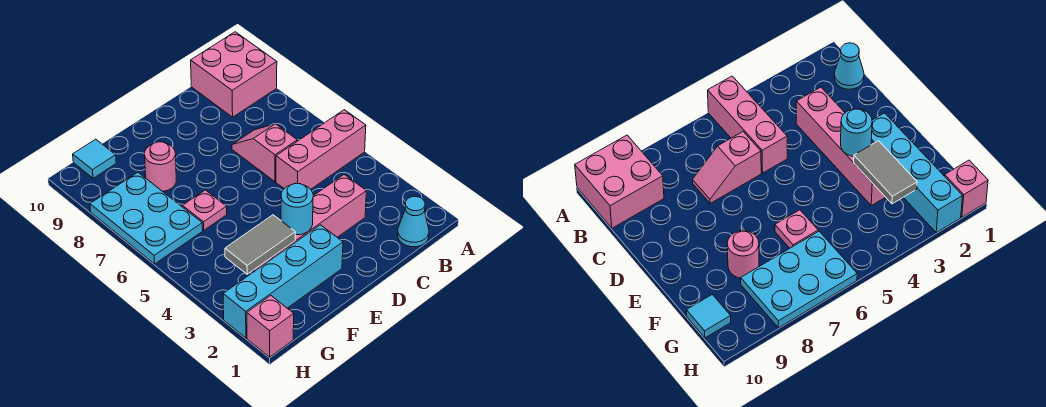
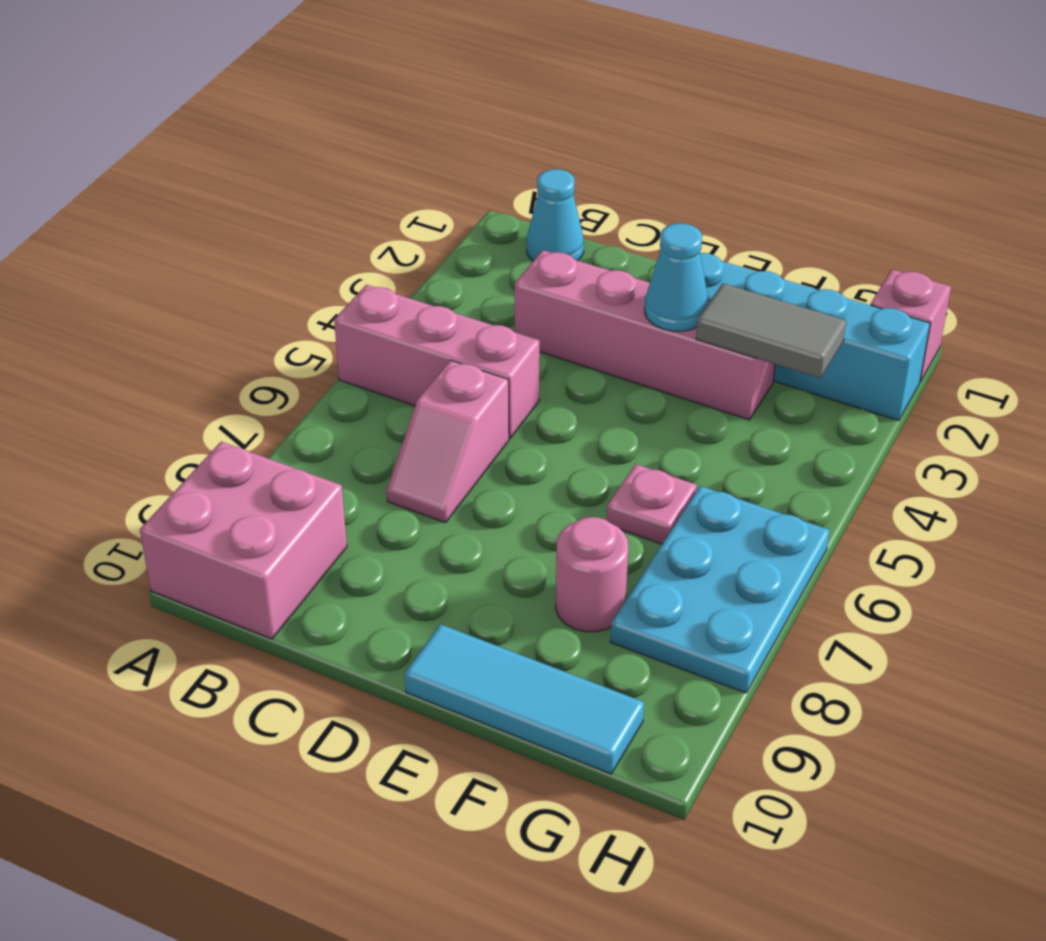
cyan round brick E3 level 2 -> cyan cone E3 level 2
cyan tile G10 level 1 -> cyan tile E10:G10 level 1

